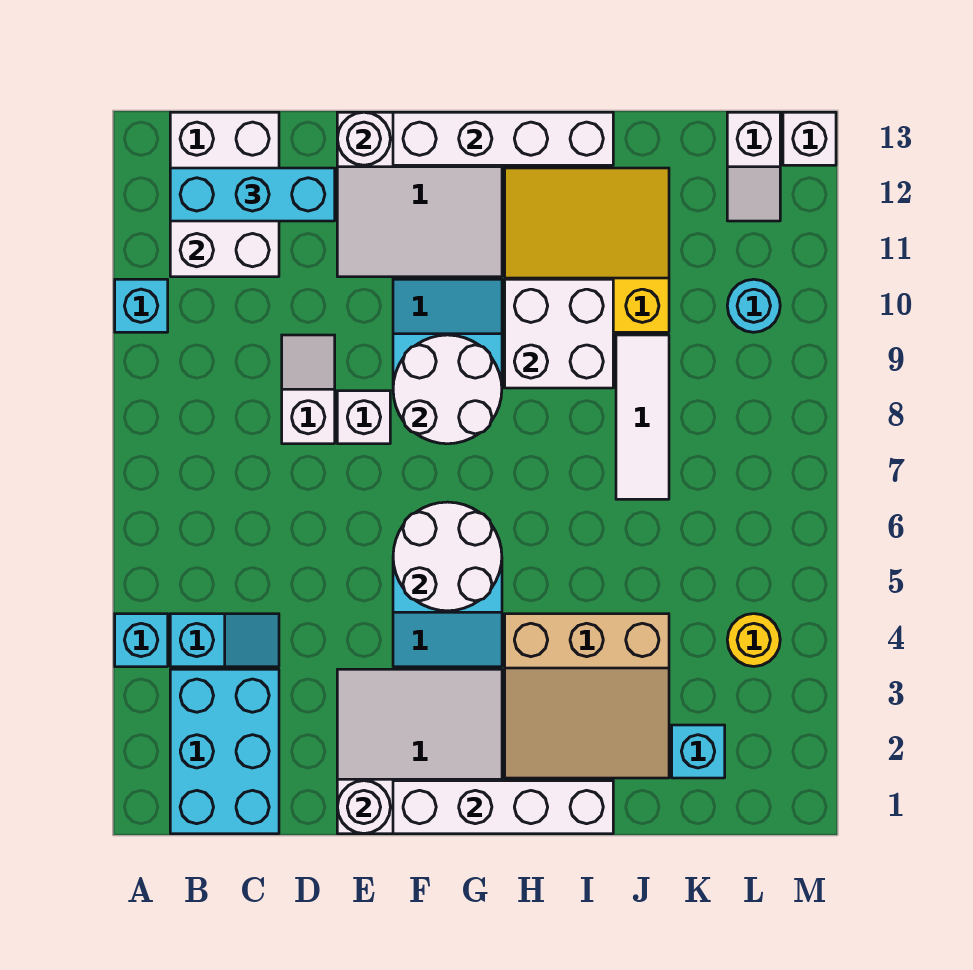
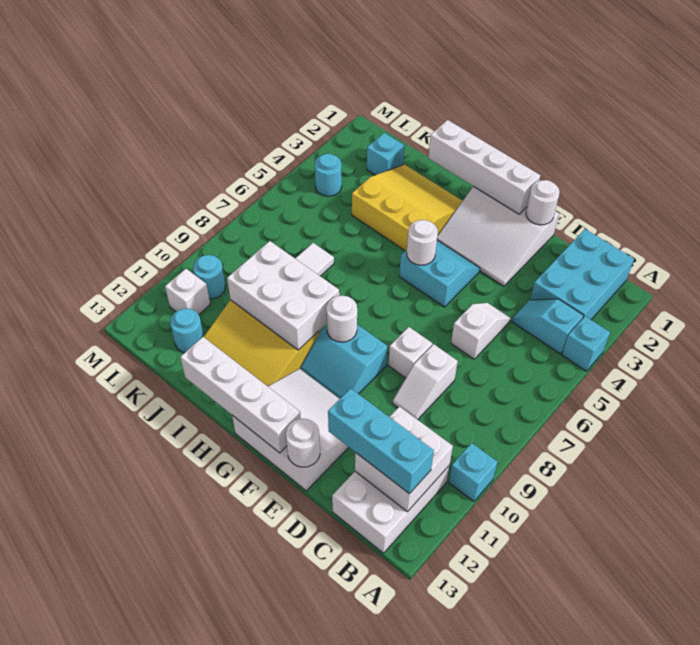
white round brick F5:G6 level 2 -> white round brick G5 level 2
white round brick F8:G9 level 2 -> white round brick G9 level 2
tan slope H2:J4 level 1 top 4 -> yellow slope H2:J4 level 1 top 4
white brick H9:I10 level 2 -> white brick H9:J10 level 2
none -> cyan round brick K12 level 1
yellow round brick L4 level 1 -> cyan round brick L4 level 1
white slope L12:L13 level 1 top 13 -> white slope D5:D6 level 1 top 6
white brick M13 level 1 -> white brick L11 level 1

